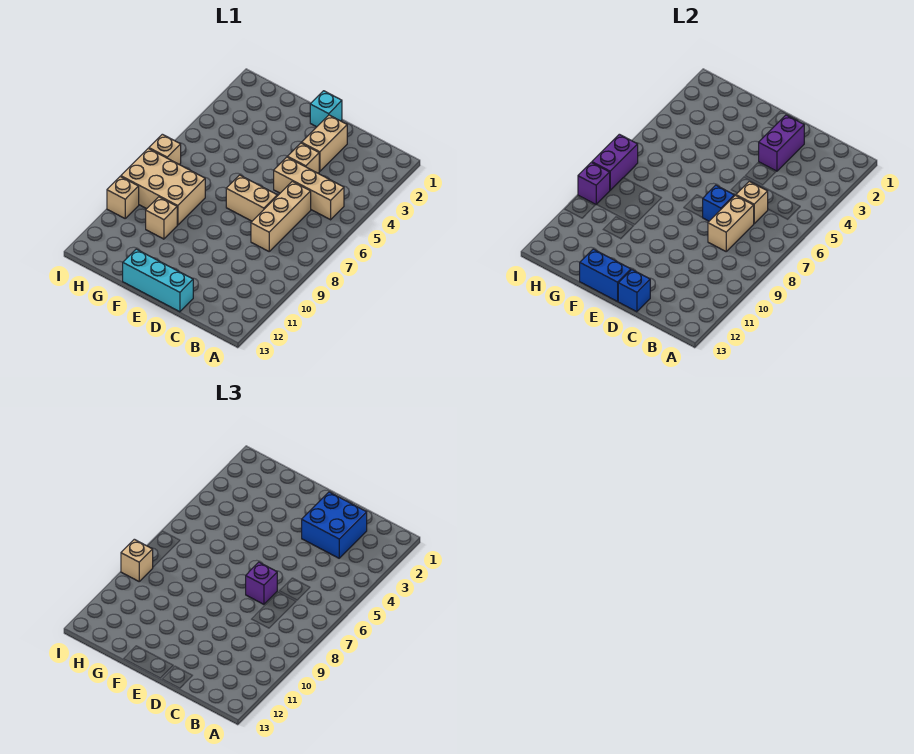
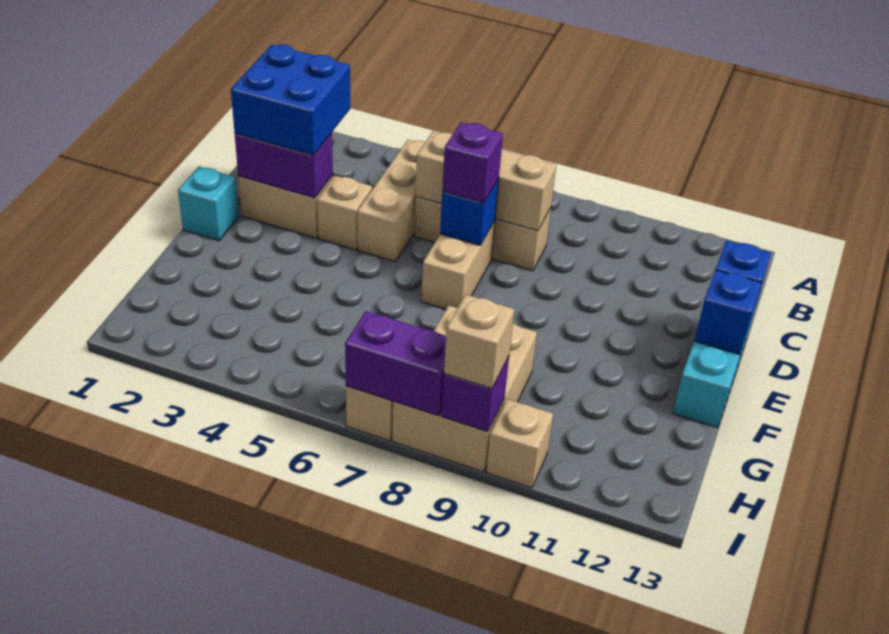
blue brick E13:F13 level 2 -> blue brick E13 level 2
tan brick G10 level 1 -> none

